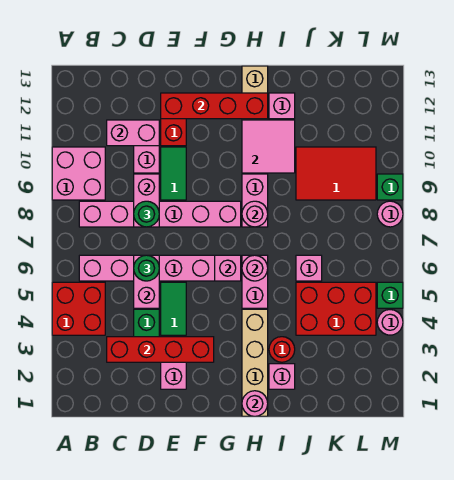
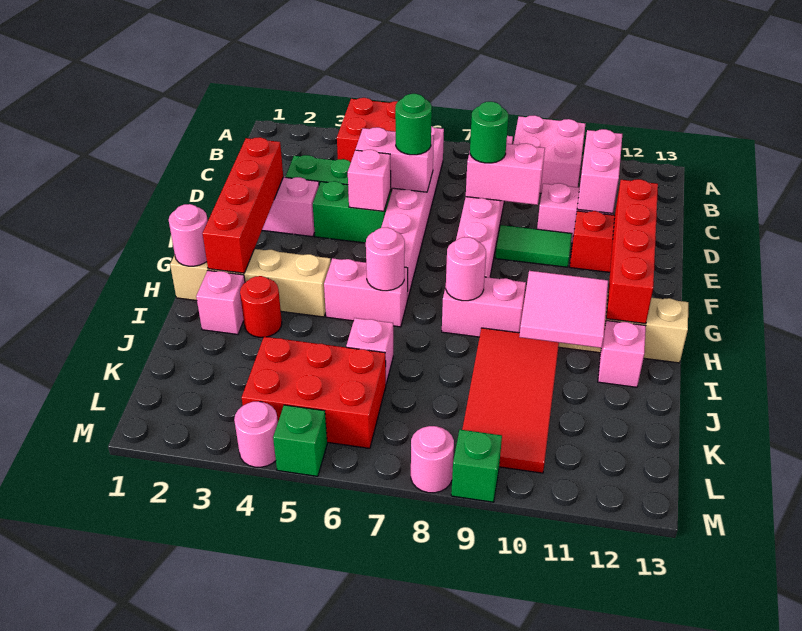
red brick C3:F3 level 2 -> red brick E2:H2 level 2
green tile E4:E5 level 1 -> green brick E4:E5 level 1
pink brick G6 level 2 -> pink brick E5 level 2
red brick J4:L5 level 1 -> red brick K4:L6 level 1
red tile J9:L10 level 1 -> red tile I9:L10 level 1

